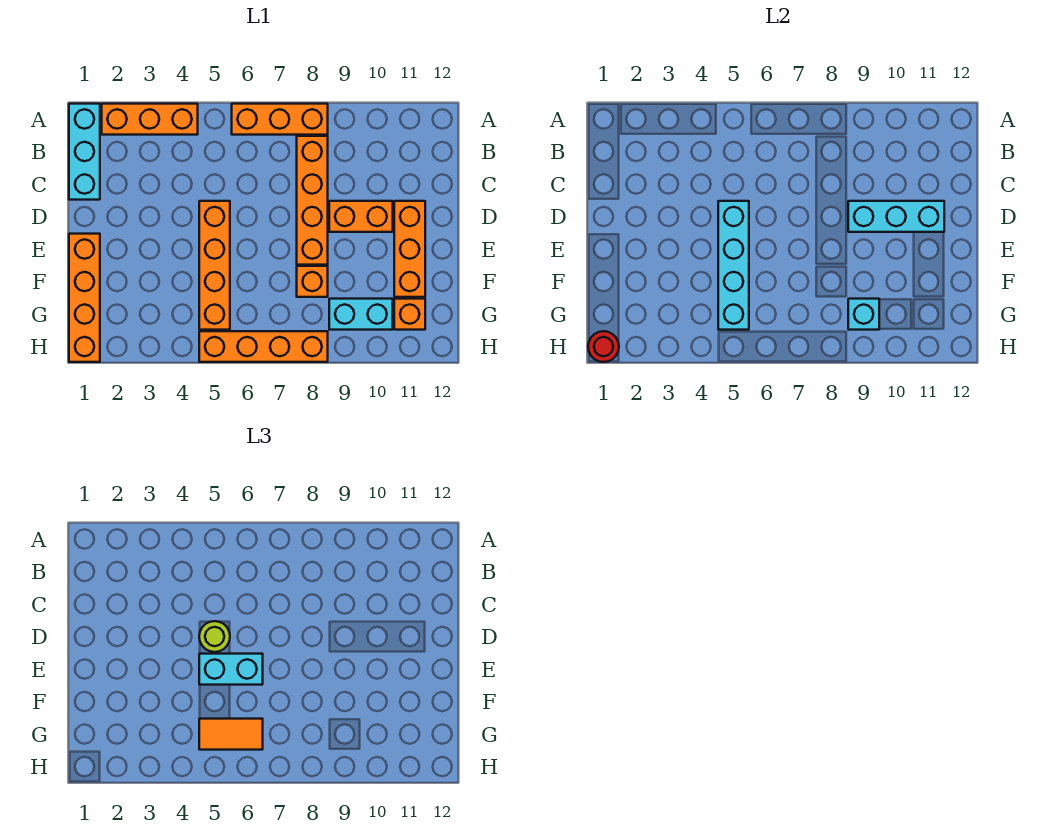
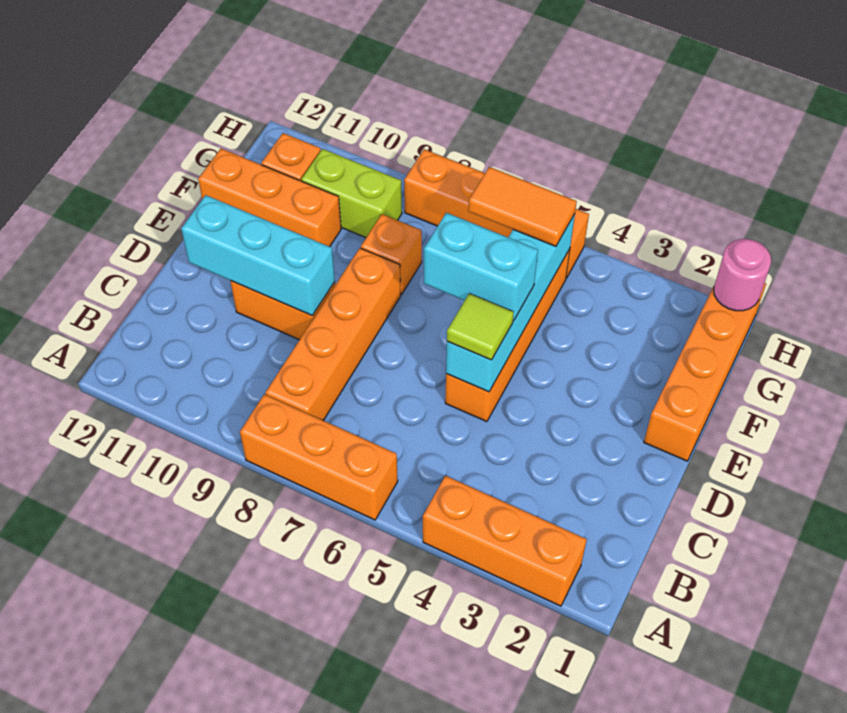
cyan brick A1:C1 level 1 -> none
lime round brick D5 level 3 -> lime tile D5 level 3
orange brick D11:F11 level 1 -> orange brick F10:F12 level 1
cyan brick G9:G10 level 1 -> lime brick G9:G10 level 1
cyan brick G9 level 2 -> none
red round brick H1 level 2 -> pink round brick H1 level 2

